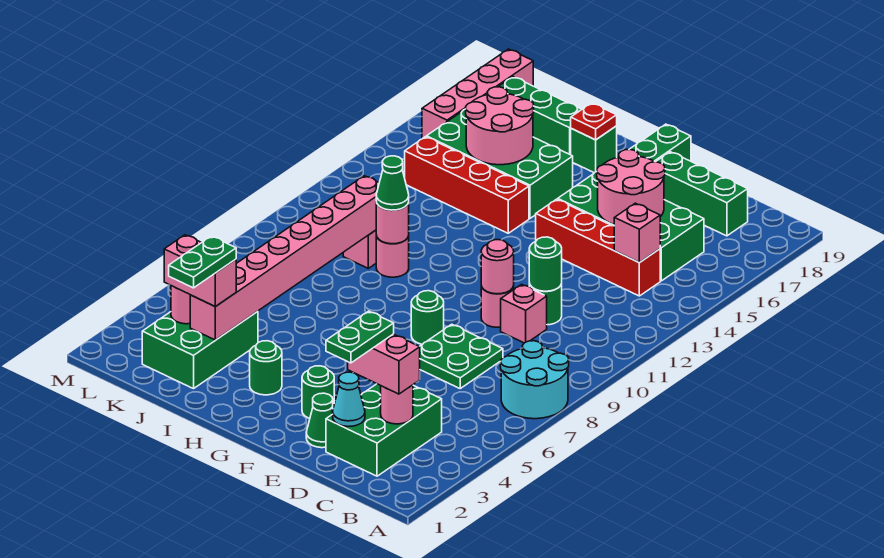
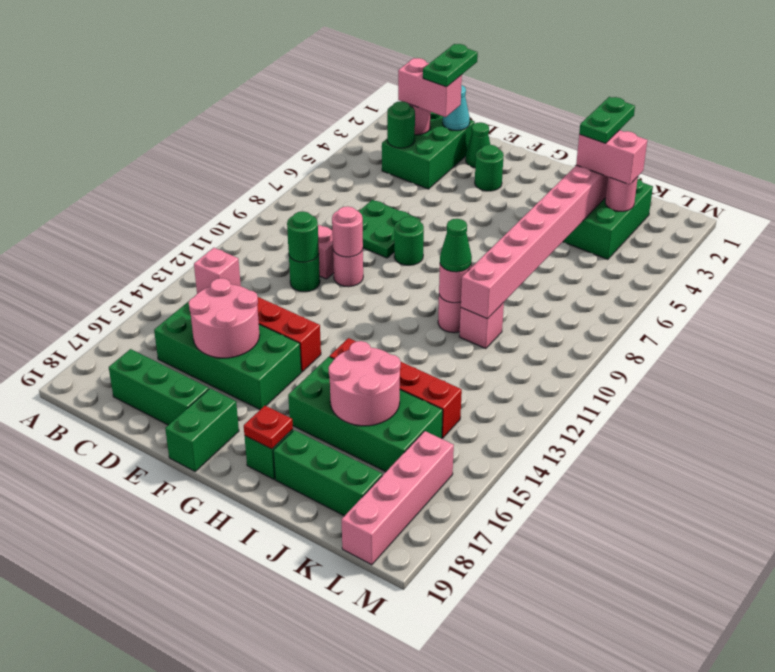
cyan round brick A7:B8 level 1 -> none
green round brick H3 level 1 -> green round brick C4 level 2

